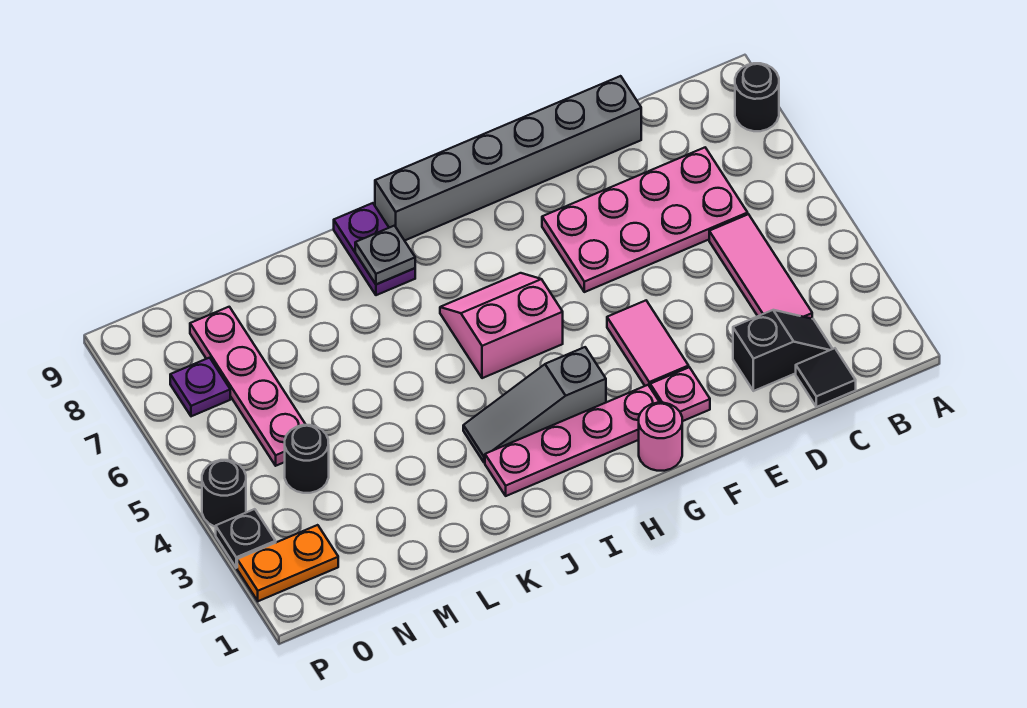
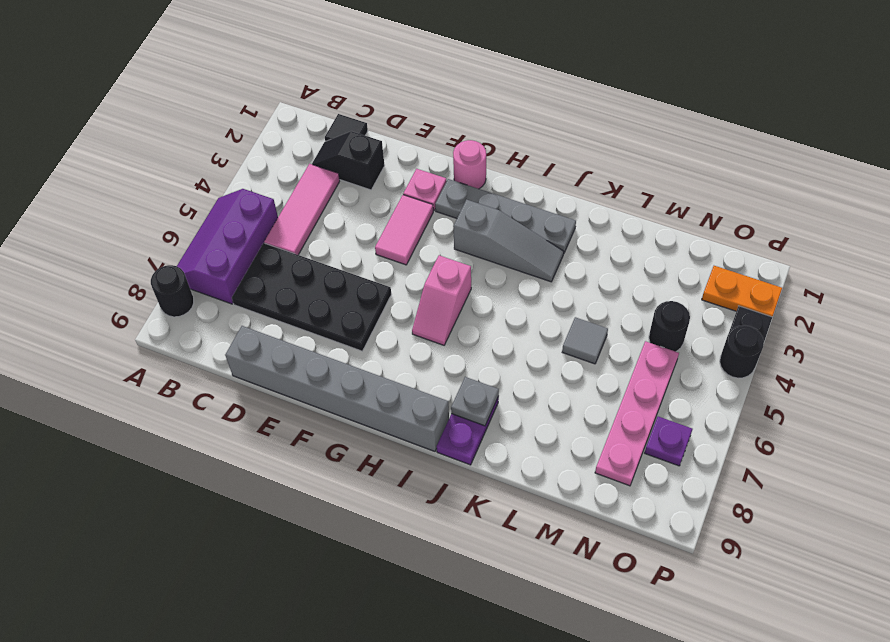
none -> purple slope A5:B7 level 1 top B
pink plate C6:F7 level 1 -> black plate C6:F7 level 1
pink plate G2:J2 level 1 -> grey plate G2:J2 level 1
pink slope H5:I6 level 1 top 5 -> pink slope H5:H6 level 1 top 5
none -> grey tile L5 level 1

